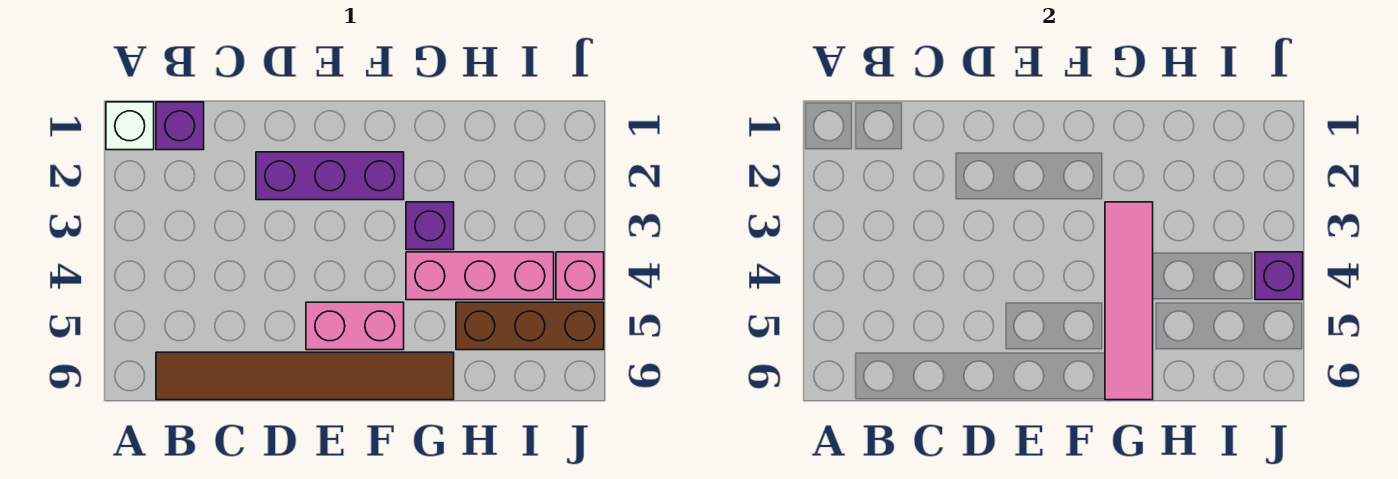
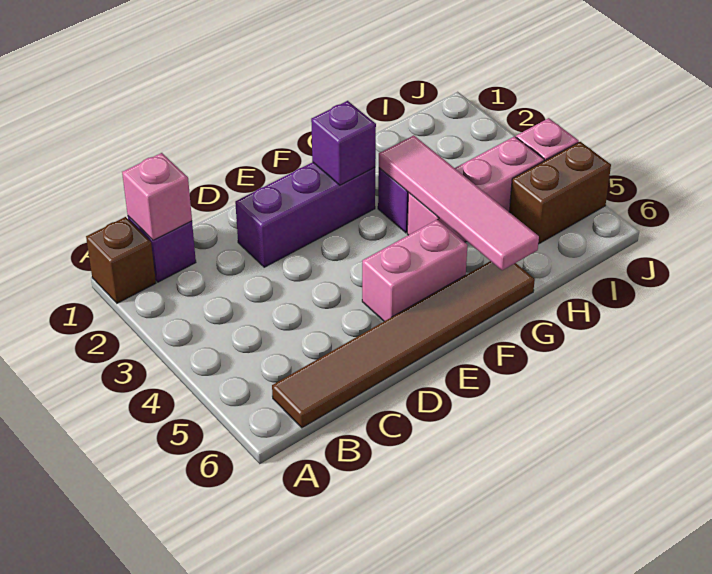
white brick A1 level 1 -> brown brick A1 level 1
none -> pink brick B1 level 2
brown brick H5:J5 level 1 -> brown brick I5:J5 level 1
purple brick J4 level 2 -> purple brick F2 level 2

